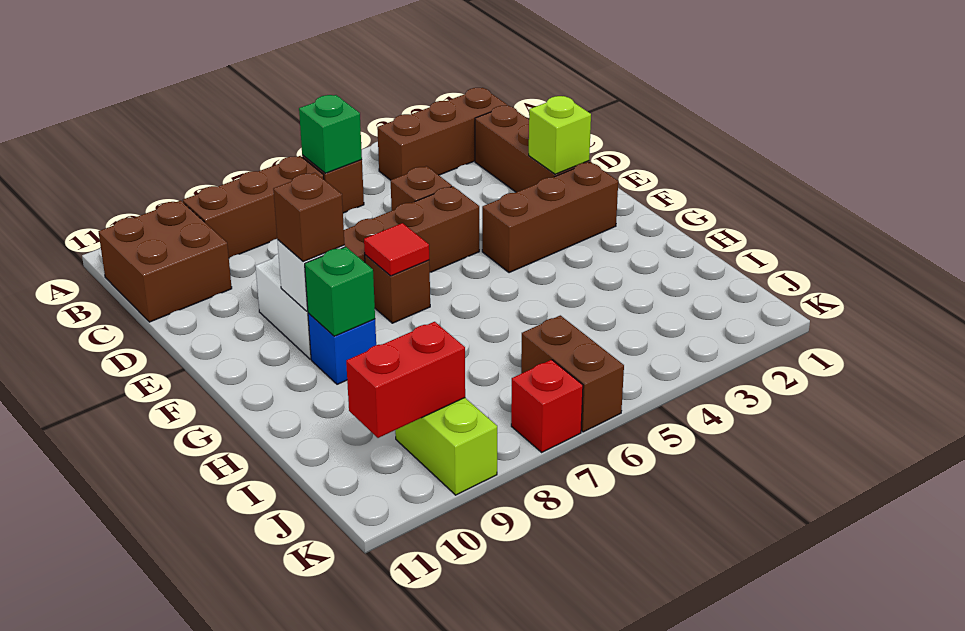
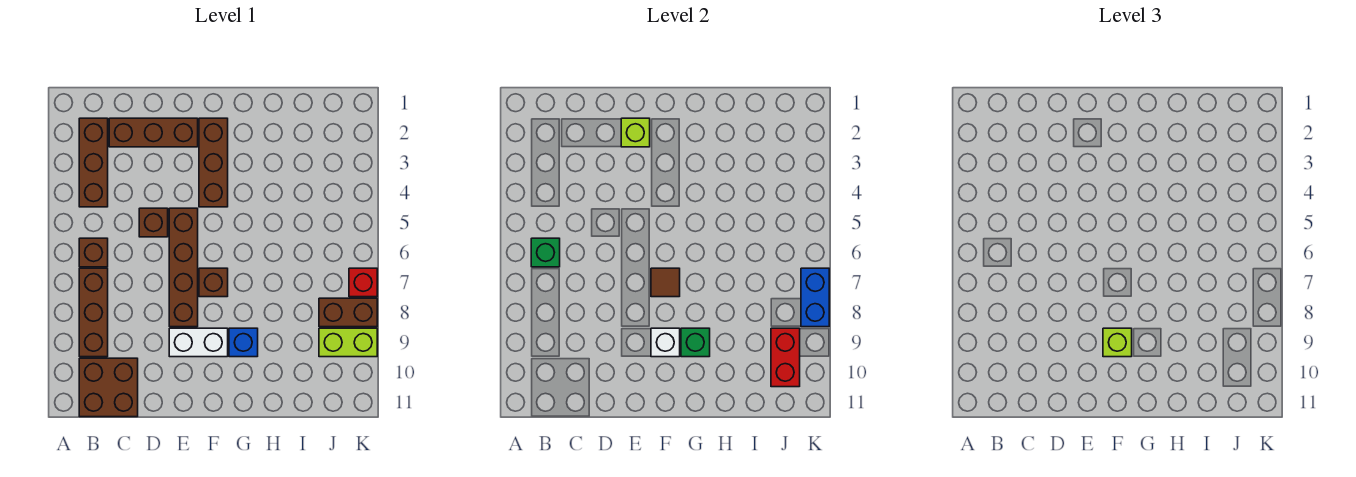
red tile F7 level 2 -> brown tile F7 level 2
brown brick F9 level 3 -> lime brick F9 level 3
brown brick J6:K6 level 1 -> brown brick J8:K8 level 1
none -> blue brick K7:K8 level 2

